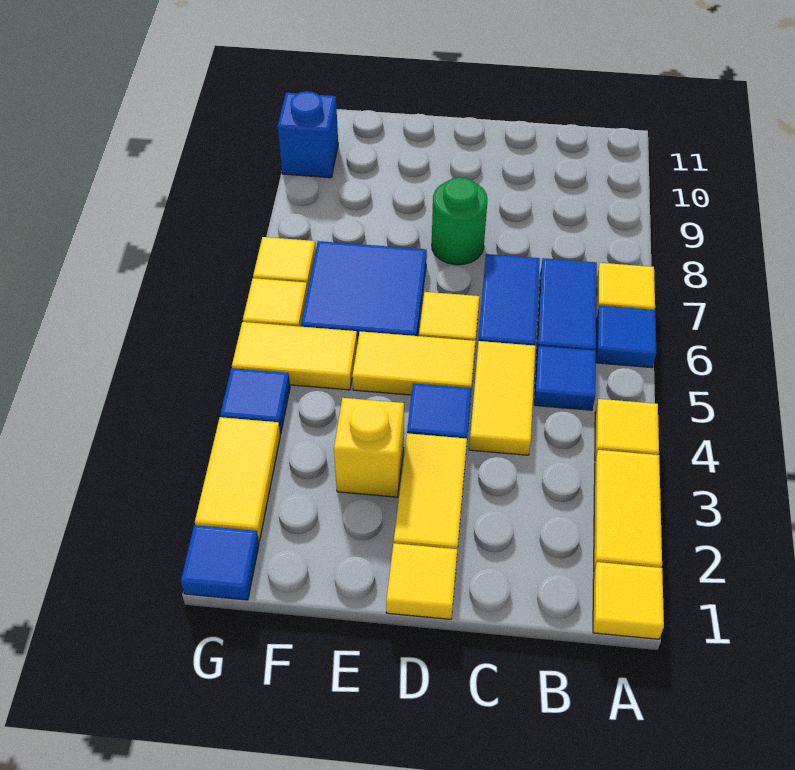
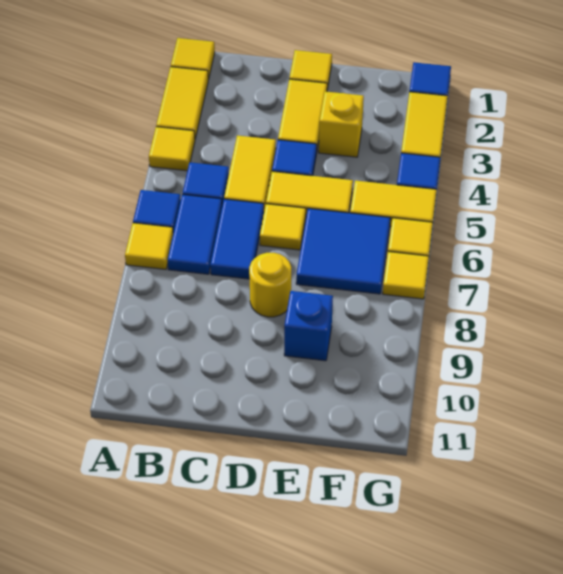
green round brick D8 level 1 -> yellow round brick D8 level 1
blue brick G10 level 1 -> blue brick E9 level 1

